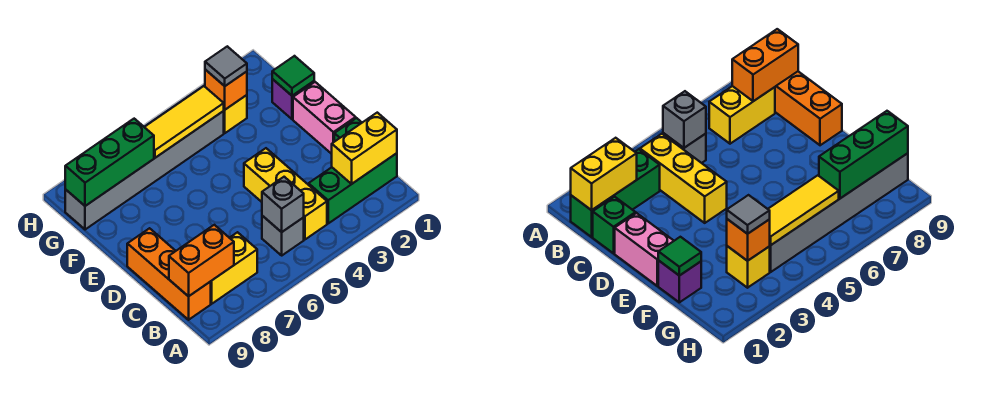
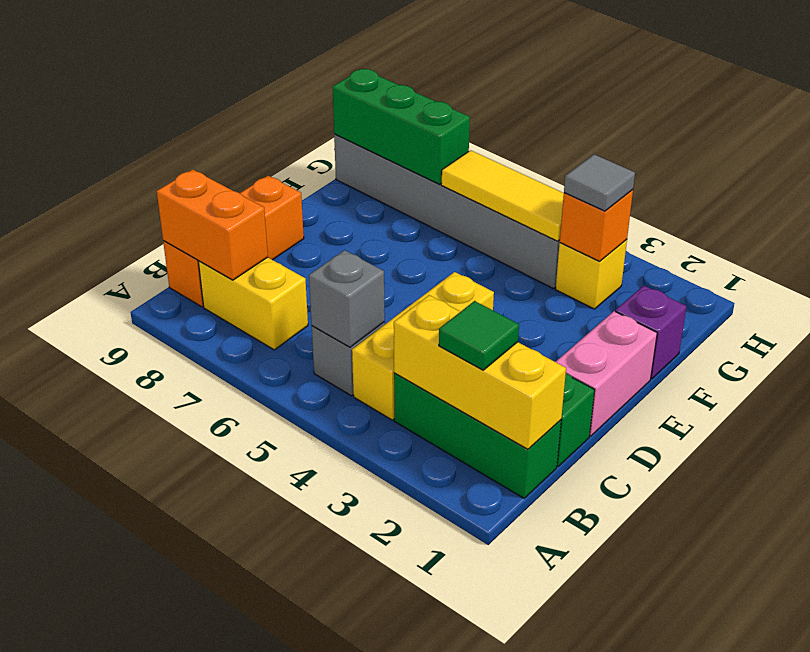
yellow brick B1:B2 level 2 -> yellow brick B1:B3 level 2
green tile F1 level 2 -> green tile B2 level 3

